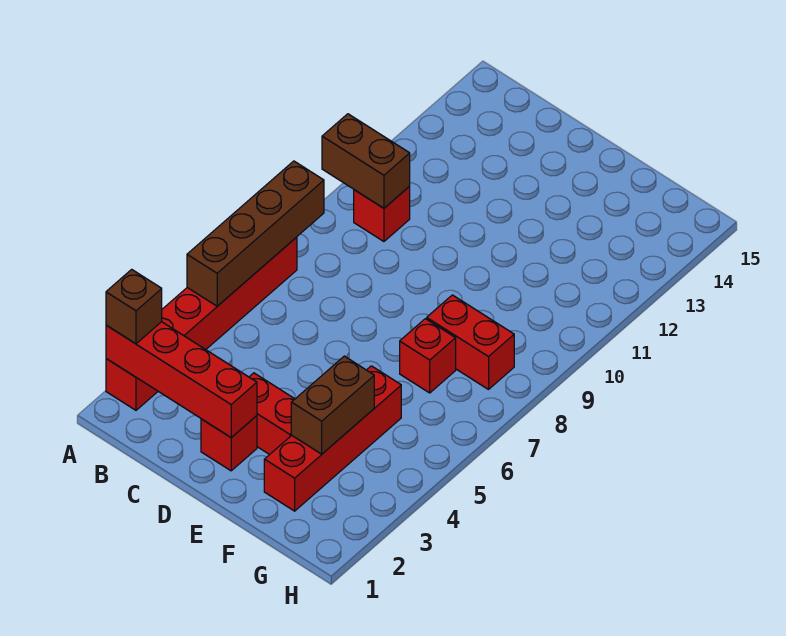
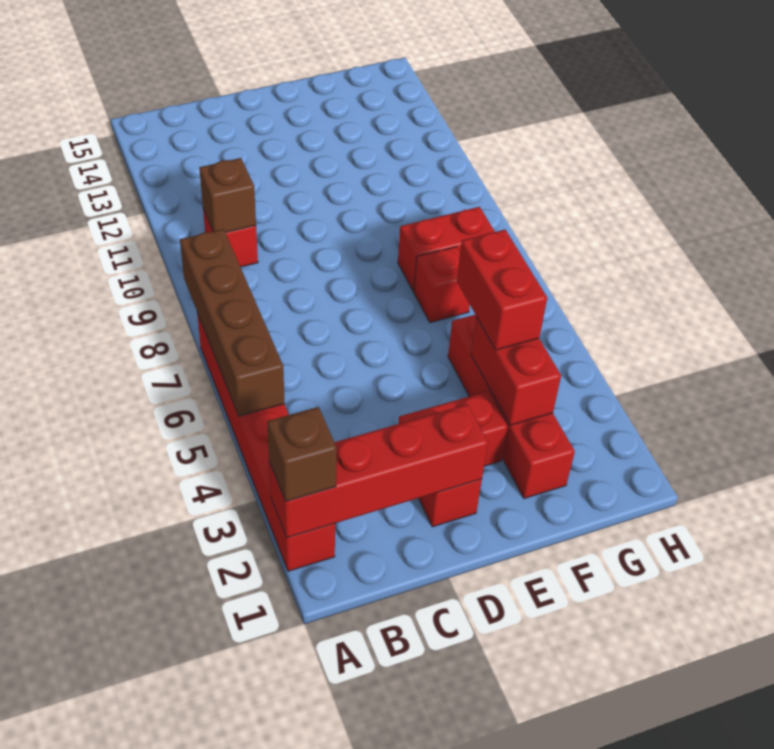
brown brick A10:B10 level 2 -> brown brick B10 level 2
brown brick F3:F4 level 2 -> red brick F3:F4 level 2
none -> red brick F4:F5 level 3

